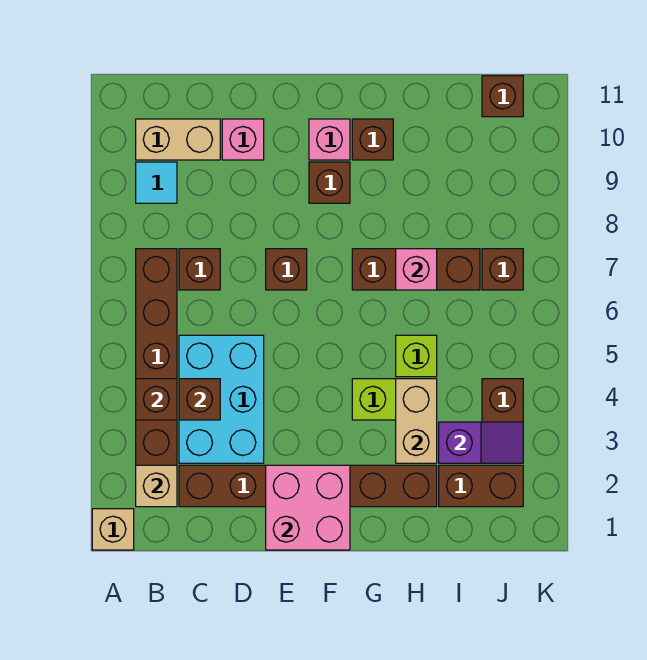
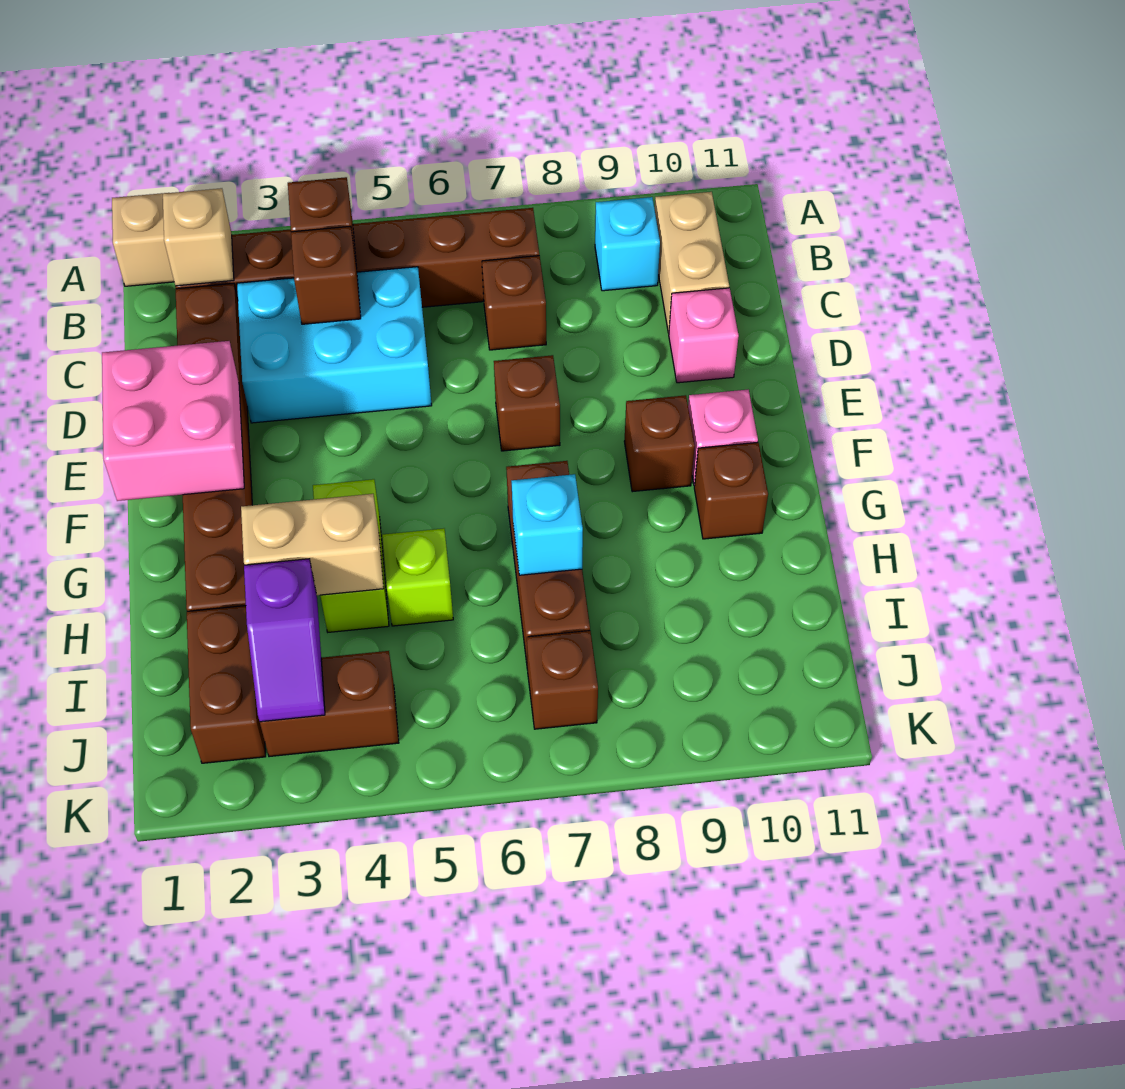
cyan tile B9 level 1 -> cyan brick B9 level 1
pink brick H7 level 2 -> cyan brick H7 level 2
brown brick J11 level 1 -> none

